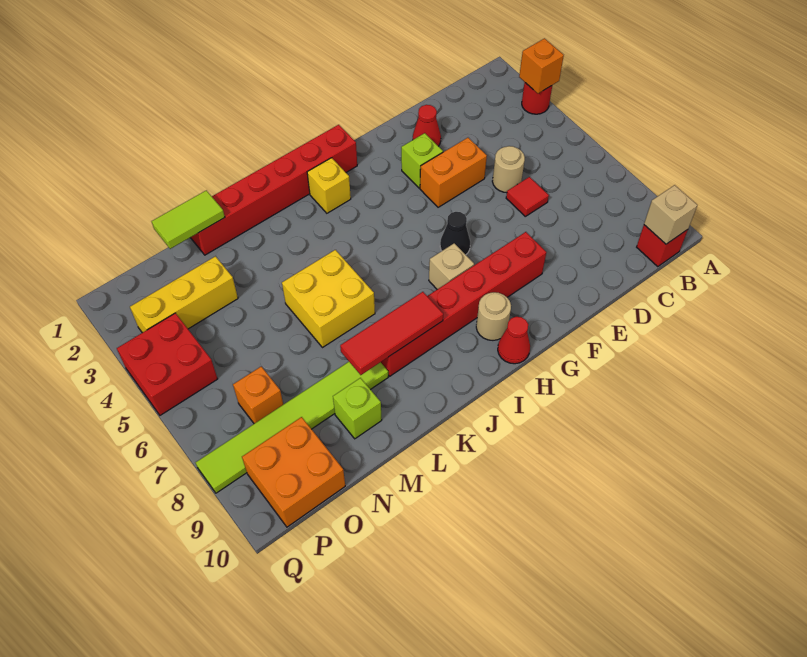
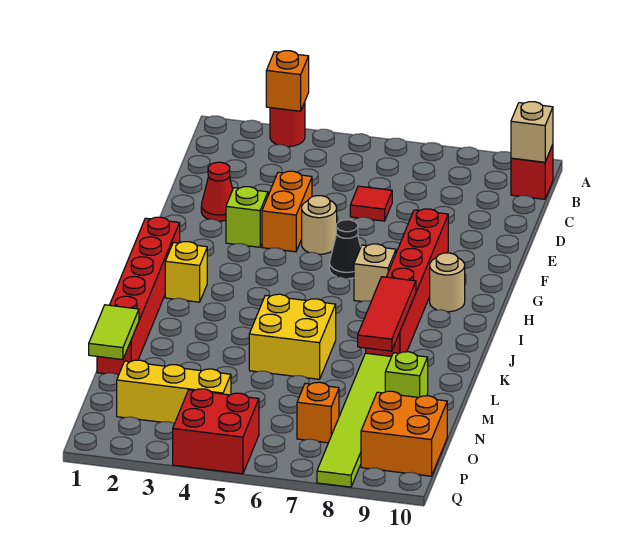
tan round brick D5 level 1 -> tan round brick F5 level 1
red cone H10 level 1 -> none
yellow brick N3:P3 level 1 -> yellow brick O2:O4 level 1

